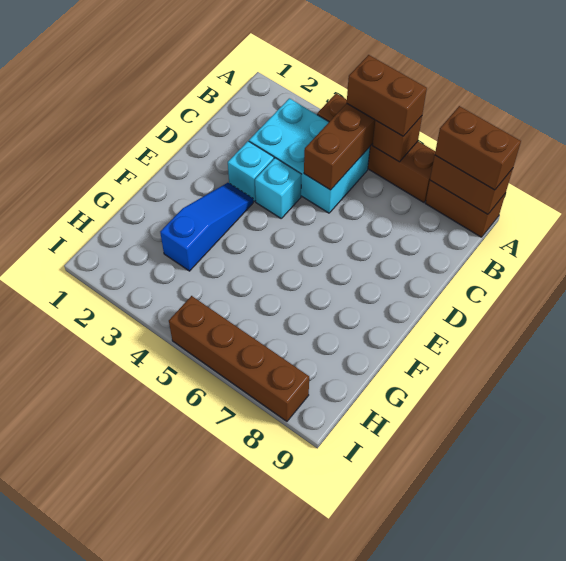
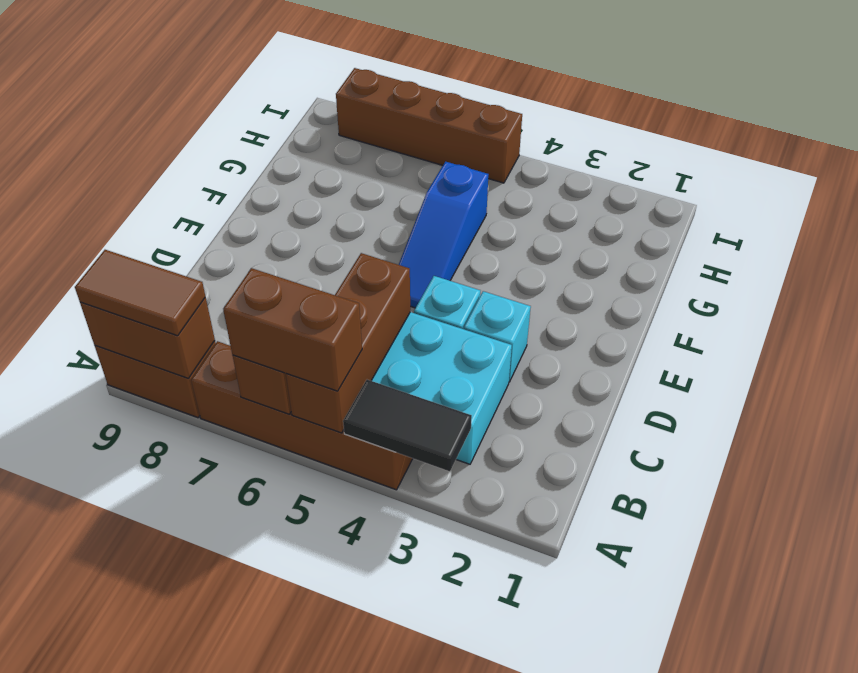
none -> black tile A3:A4 level 2
brown brick A8:A9 level 3 -> brown tile A8:A9 level 3
blue slope E3:G3 level 1 top G -> blue slope E5:G5 level 1 top G

